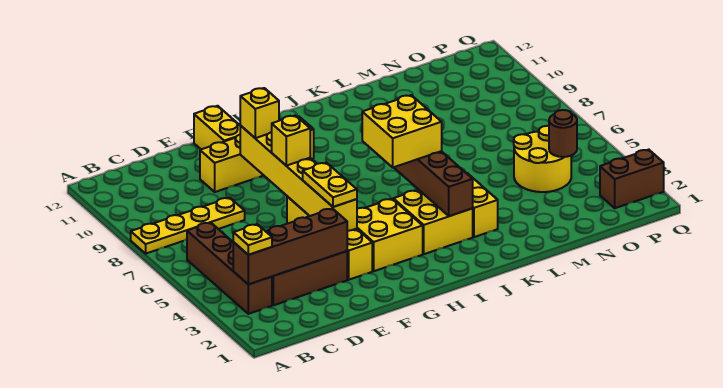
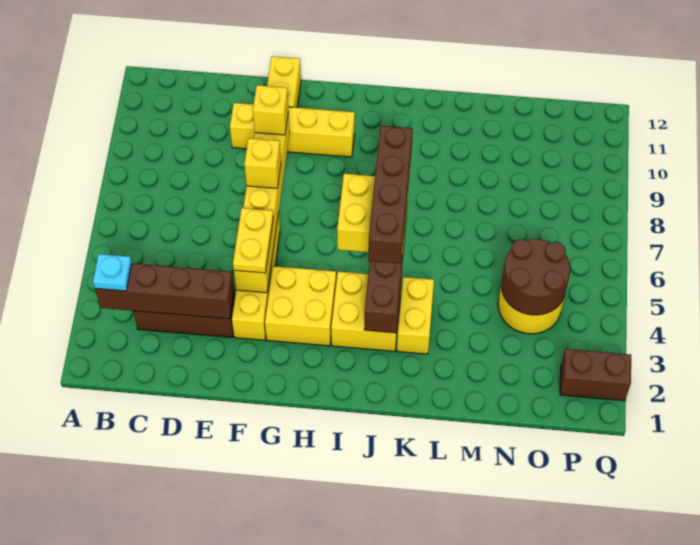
yellow plate A8:D8 level 1 -> none
brown brick B3:B6 level 1 -> brown brick J4:J7 level 4
yellow plate B3 level 3 -> cyan plate B3 level 3
brown round brick O4 level 2 -> brown round brick N4:O5 level 2

